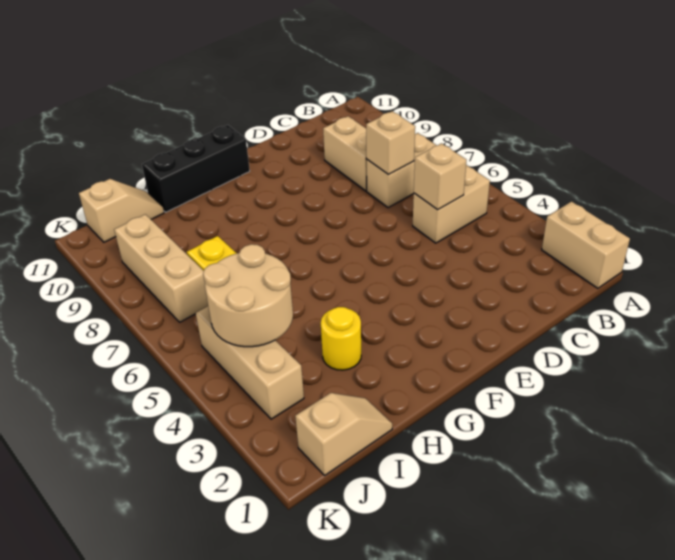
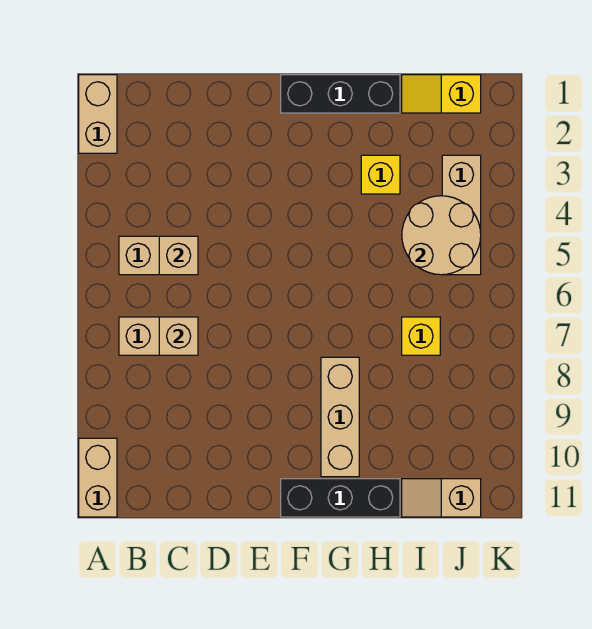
tan brick C8:C9 level 1 -> tan brick A10:A11 level 1
none -> black brick F1:H1 level 1
yellow round brick H3 level 1 -> yellow brick H3 level 1
tan slope I1:J1 level 1 top J -> yellow slope I1:J1 level 1 top J
tan brick J7:J9 level 1 -> tan brick G8:G10 level 1

